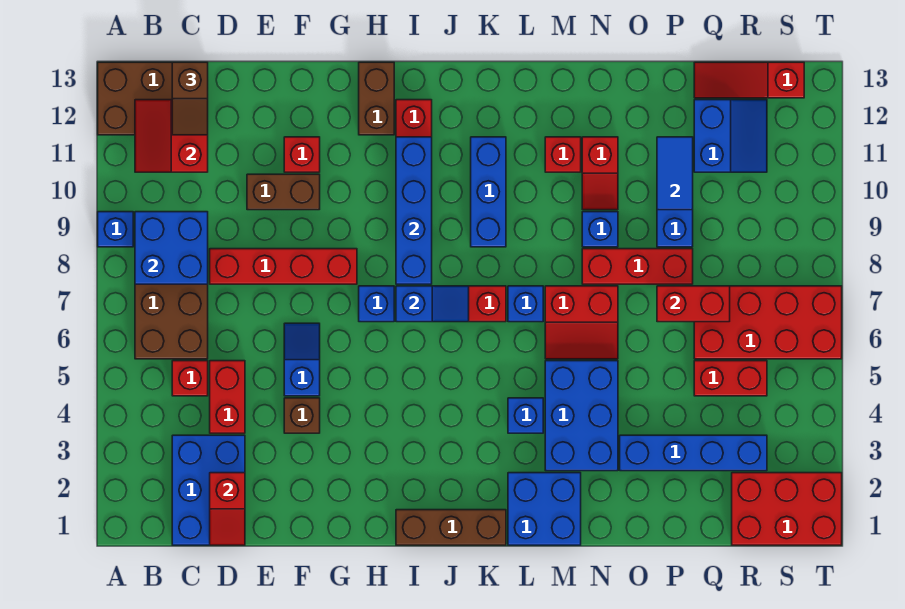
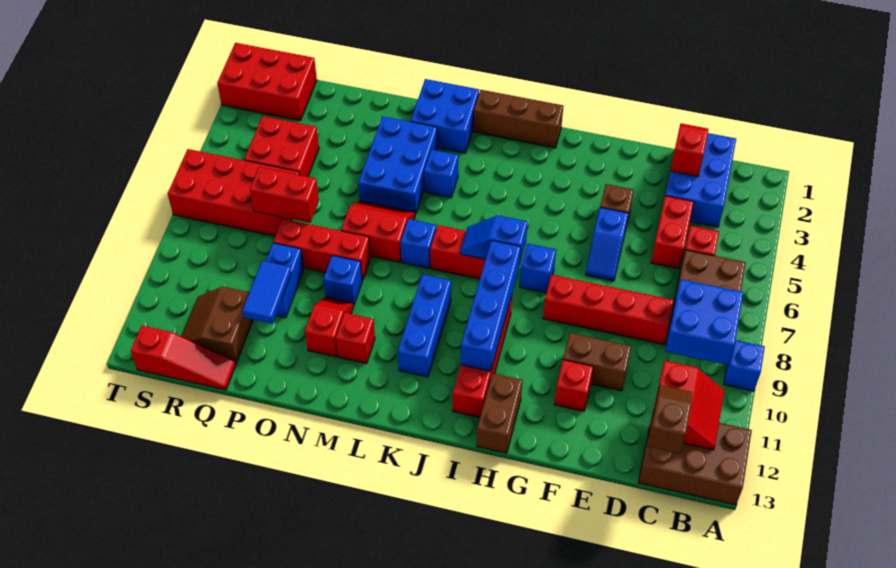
blue brick O3:R3 level 1 -> none
red brick Q5:R5 level 1 -> red brick Q4:R5 level 1
blue slope Q11:R12 level 1 top Q -> brown slope Q11:R12 level 1 top Q

